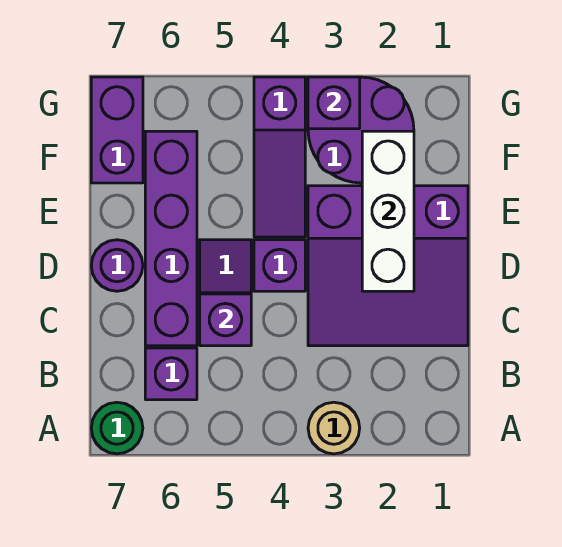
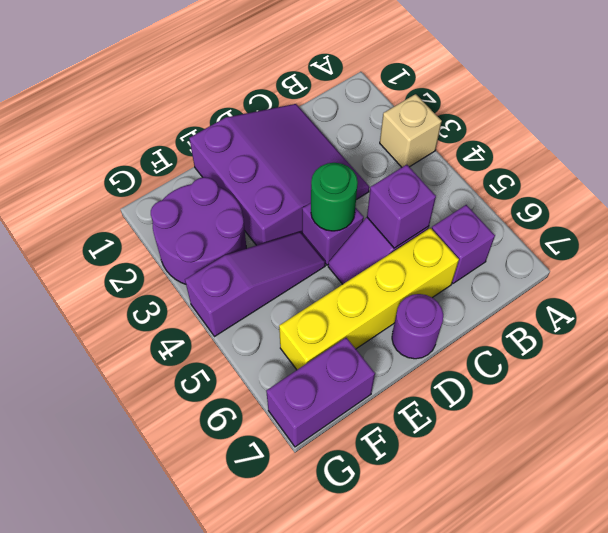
tan round brick A3 level 1 -> tan brick A3 level 1
green round brick A7 level 1 -> green round brick D4 level 2
purple brick C6:F6 level 1 -> yellow brick C6:F6 level 1
white brick D2:F2 level 2 -> none
purple brick G3 level 2 -> none

